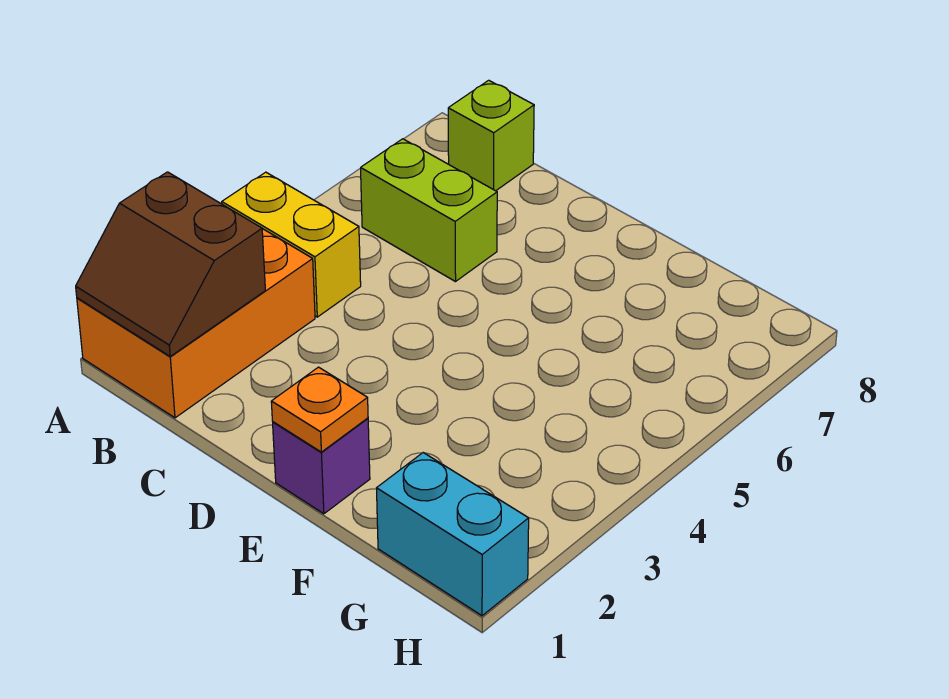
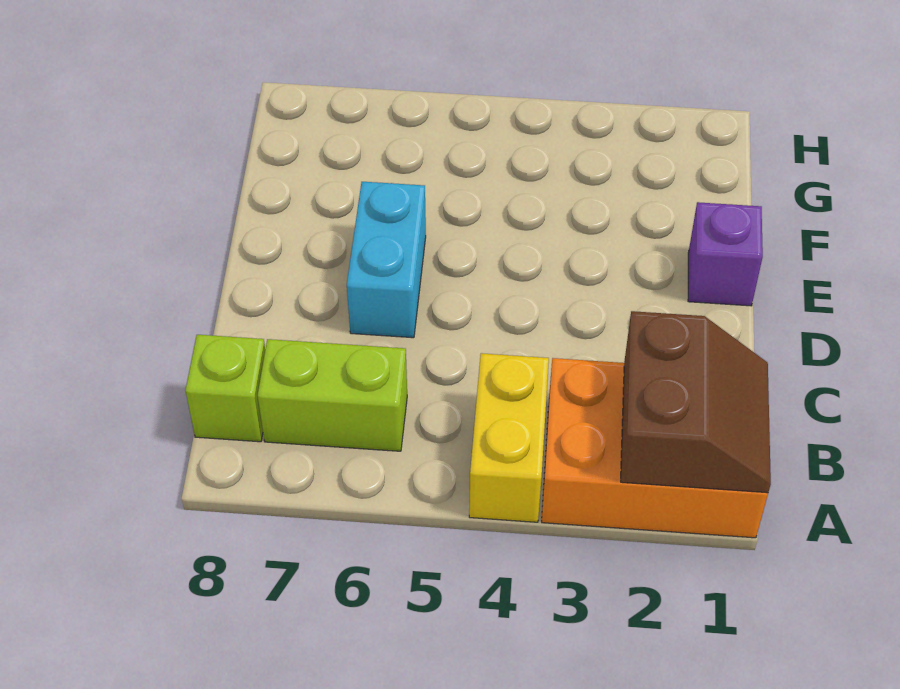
lime brick B6:C6 level 1 -> lime brick B6:B7 level 1
orange plate E1 level 2 -> none
cyan brick G1:H1 level 1 -> cyan brick D6:E6 level 1

